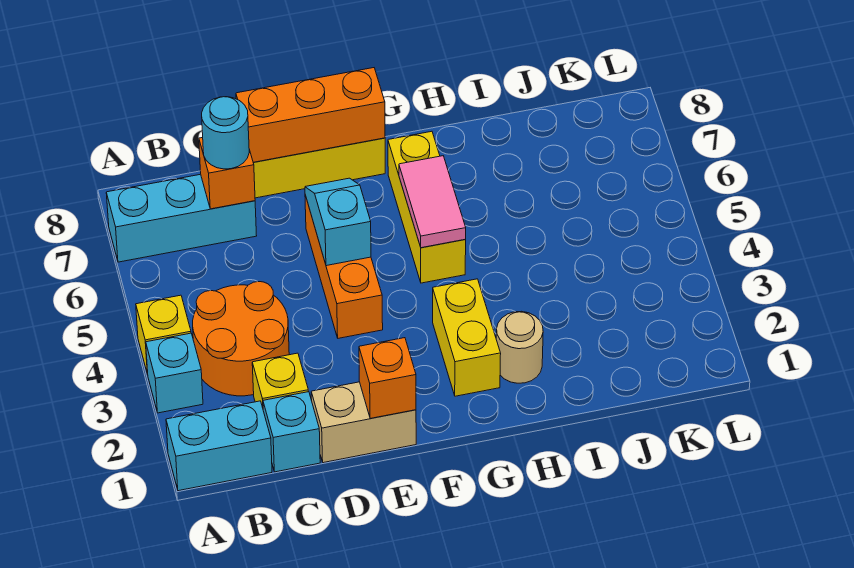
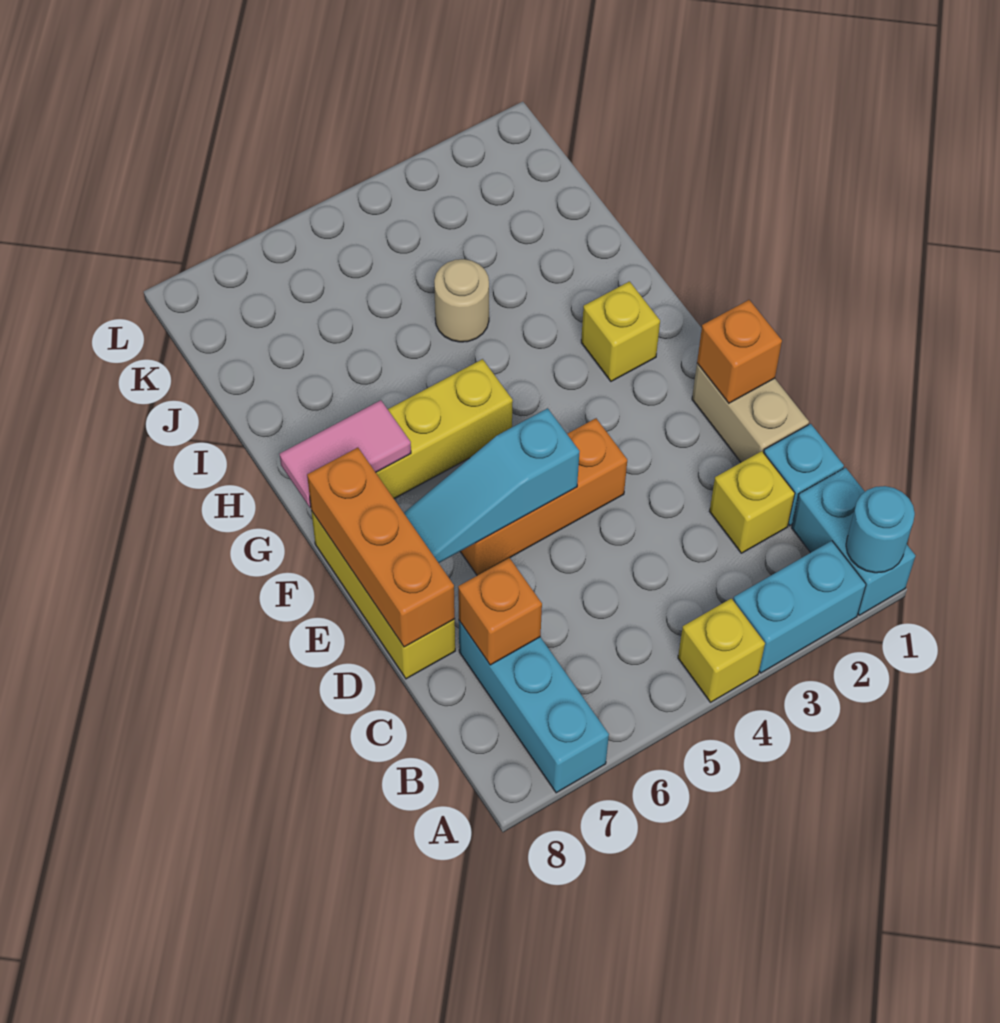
cyan brick A3 level 1 -> cyan brick A2:A3 level 1
orange round brick B3:C4 level 1 -> none
cyan round brick C7 level 3 -> cyan round brick A1 level 2
cyan slope E5:E6 level 2 top 5 -> cyan slope E5:E7 level 2 top 5
yellow brick G2:G3 level 1 -> yellow brick G2 level 1
pink tile G5:G6 level 2 -> pink tile G7:G8 level 2
tan round brick H2 level 1 -> tan round brick I4 level 1

